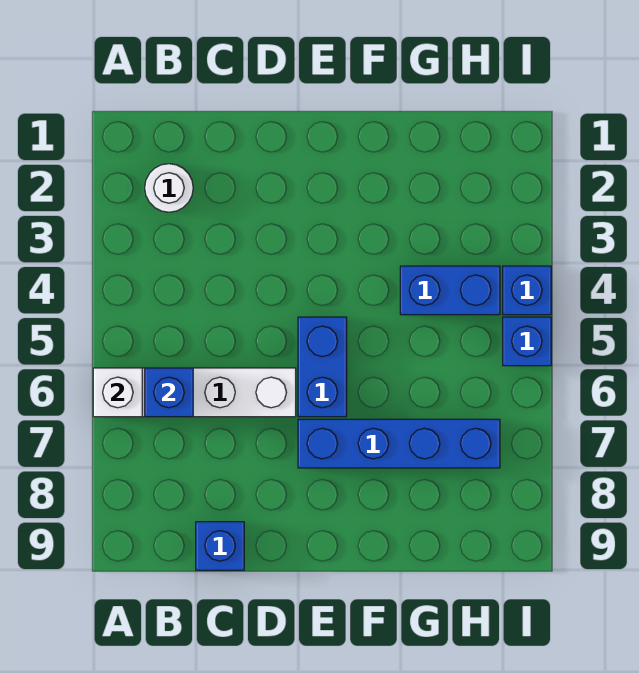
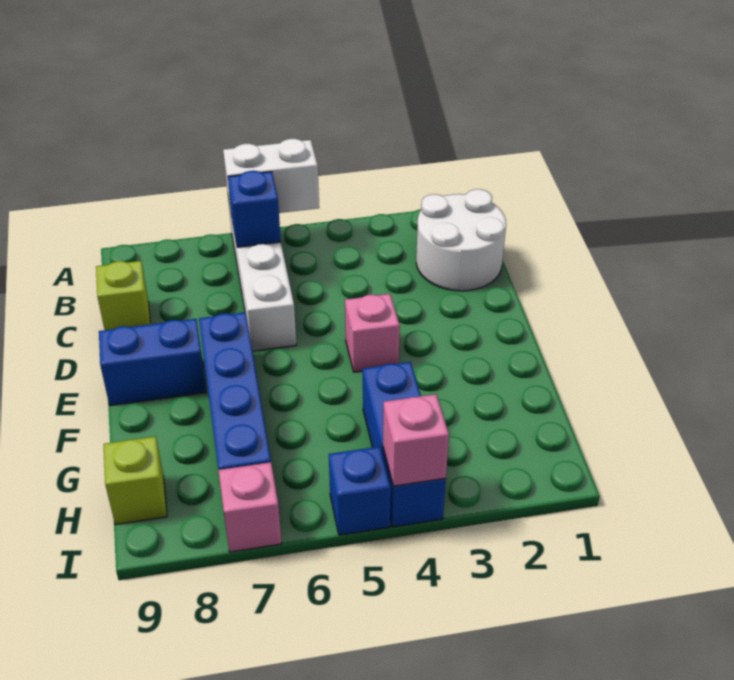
white brick A6 level 2 -> white brick A5:A6 level 2
white round brick B2 level 1 -> white round brick B1:C2 level 1
blue brick C9 level 1 -> lime brick C9 level 1
none -> pink brick E4 level 1
blue brick E5:E6 level 1 -> blue brick E8:E9 level 1
none -> lime brick H9 level 1
none -> pink brick I4 level 2
none -> pink brick I7 level 1

